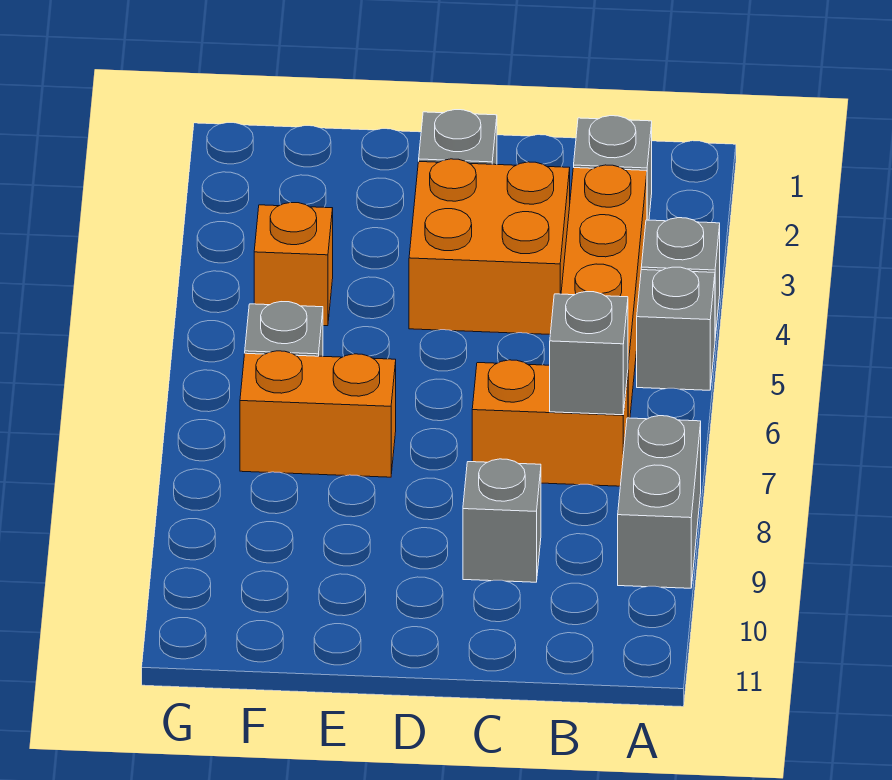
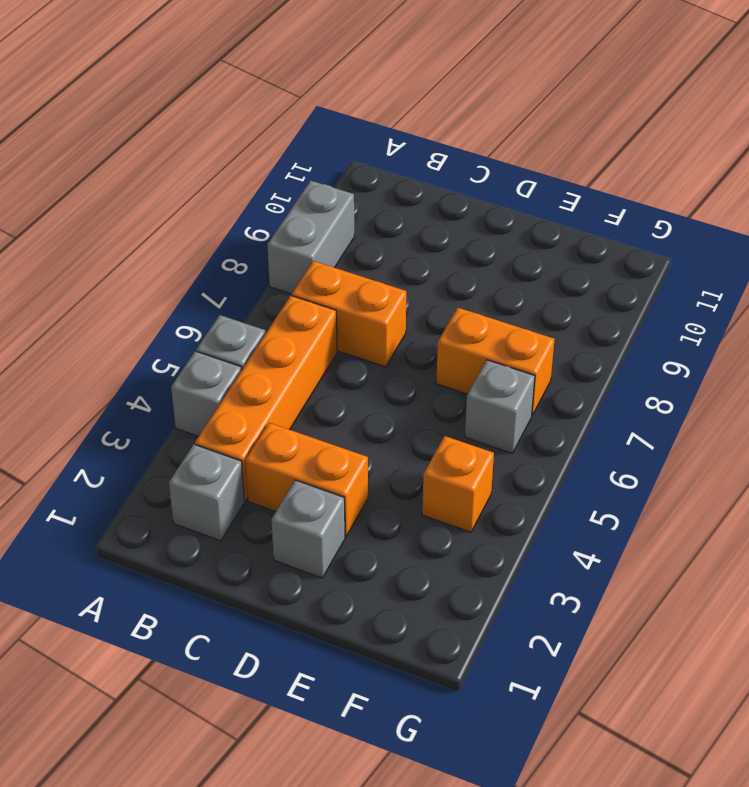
grey brick B7 level 2 -> none
orange brick C3:D4 level 1 -> orange brick C3:D3 level 1
grey brick C9 level 1 -> none

